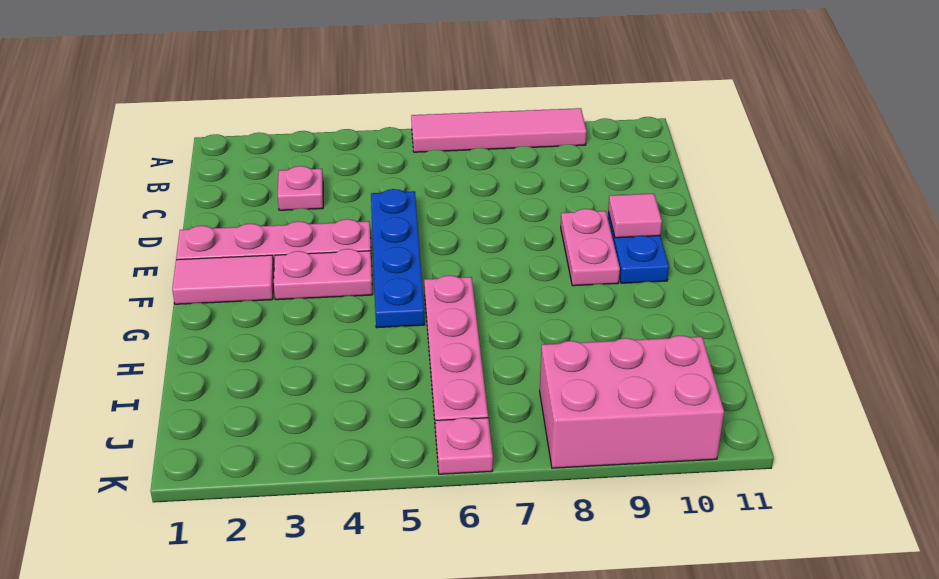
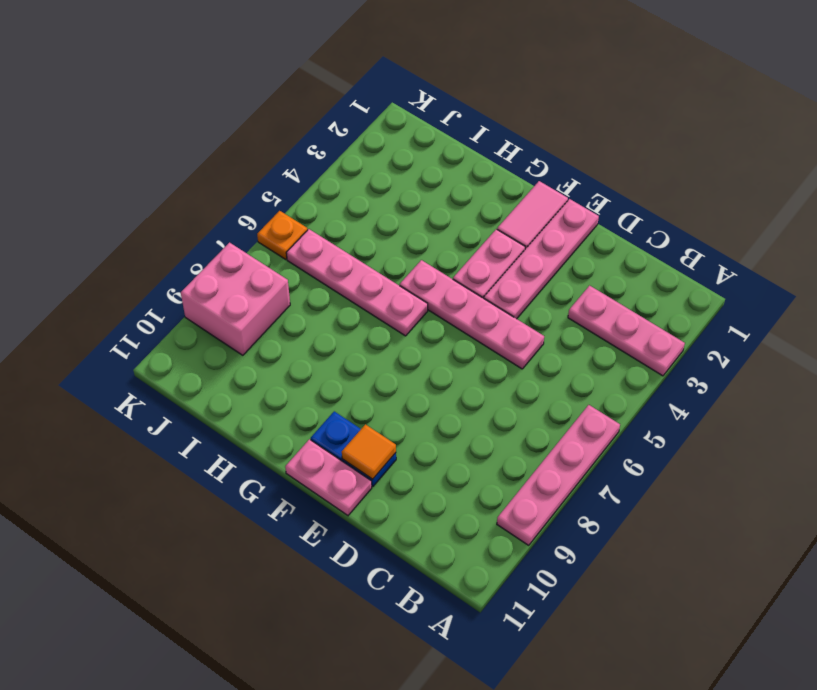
pink tile A6:A9 level 1 -> pink plate A6:A9 level 1
pink plate C3 level 1 -> pink plate A3:C3 level 1
blue plate D5:G5 level 1 -> pink plate D5:G5 level 1
pink plate E9:F9 level 1 -> pink plate E11:F11 level 1
pink tile E10 level 2 -> orange tile E10 level 2
pink brick J8:K10 level 1 -> pink brick J8:K9 level 1
pink plate K6 level 1 -> orange plate K6 level 1

